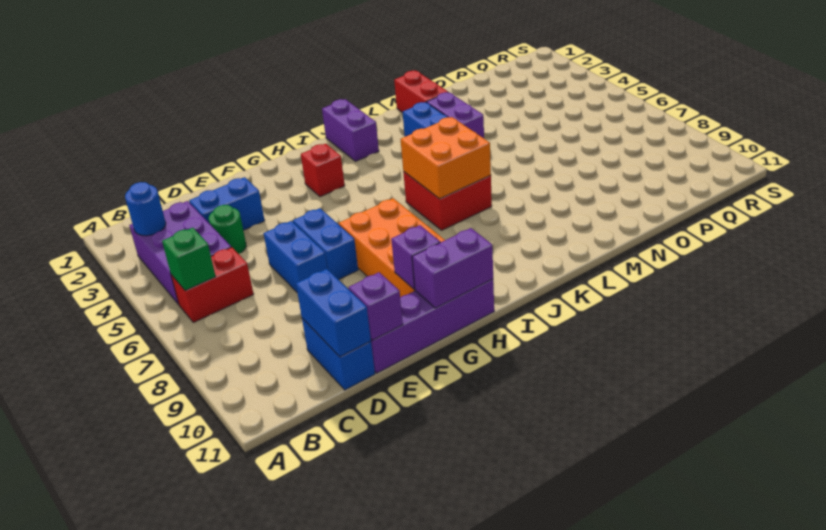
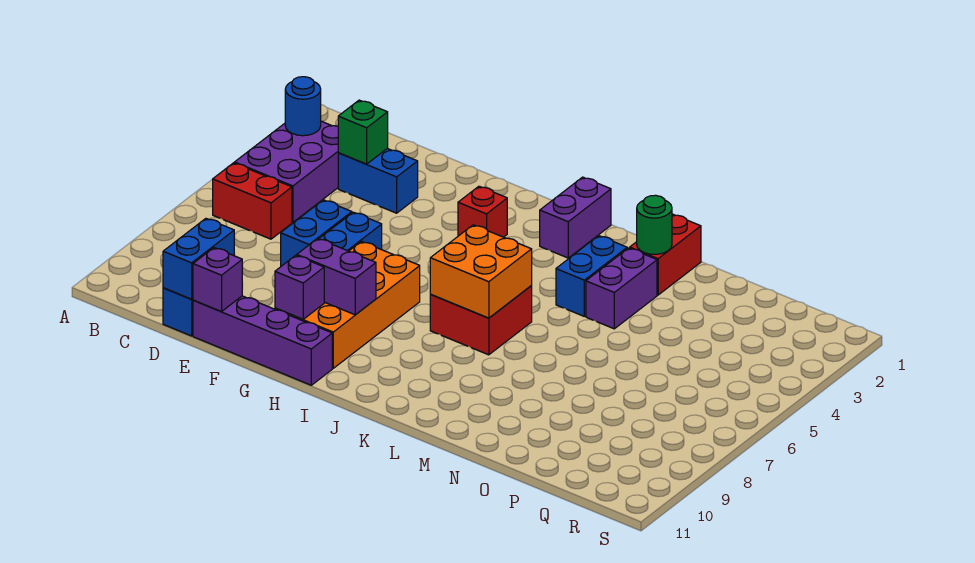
green brick B6 level 2 -> green brick D3 level 2
green round brick D4 level 1 -> green round brick M2 level 2
purple brick G11:H11 level 2 -> purple brick G9:H9 level 2

